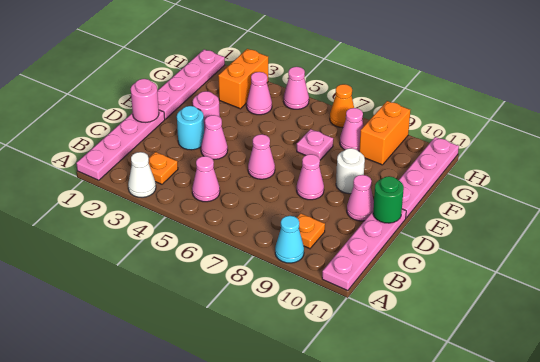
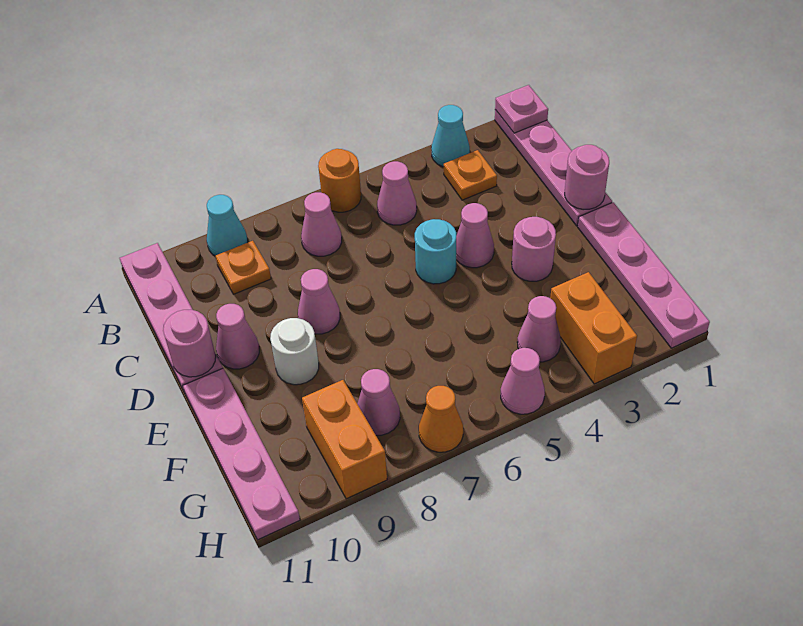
white cone A3 level 1 -> cyan cone A3 level 1
none -> orange round brick A6 level 1
cyan round brick D3 level 1 -> cyan round brick D5 level 1
pink cone D6 level 1 -> pink cone B7 level 1
green round brick D11 level 2 -> pink round brick D11 level 2
pink plate F7 level 1 -> pink plate A1 level 2

